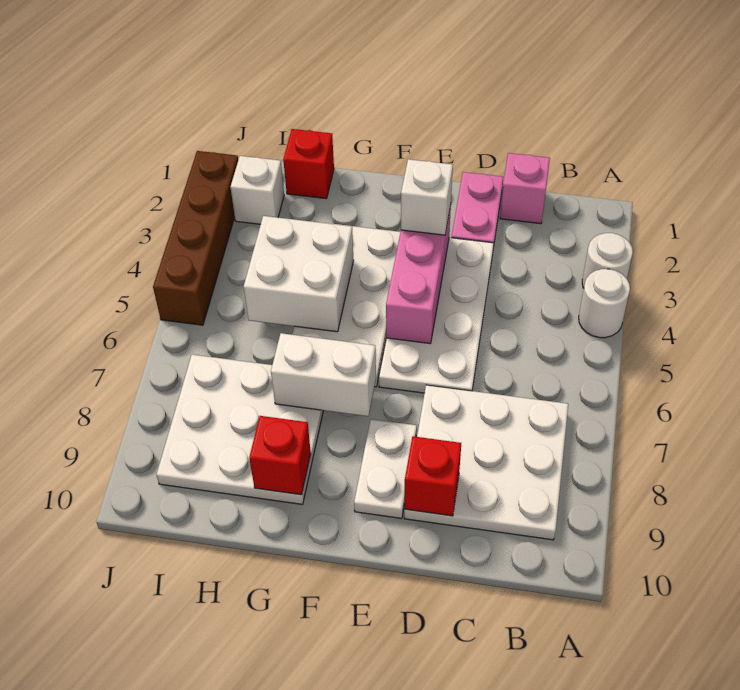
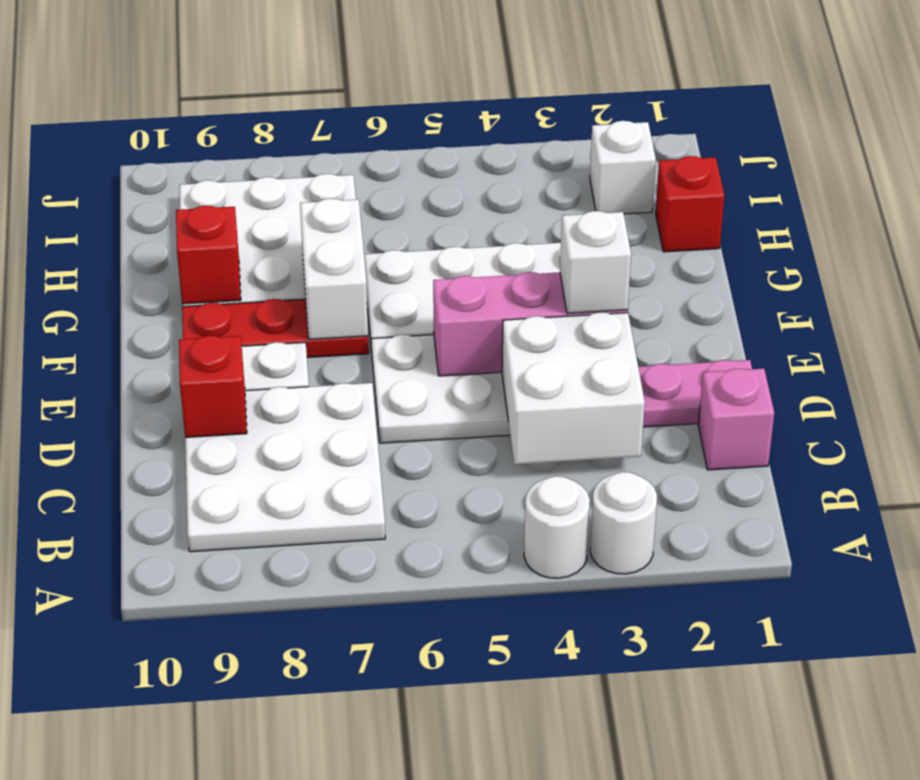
none -> red plate F7:F9 level 1
white brick G4:H5 level 2 -> white brick C3:D4 level 2
brown brick J2:J5 level 1 -> none

